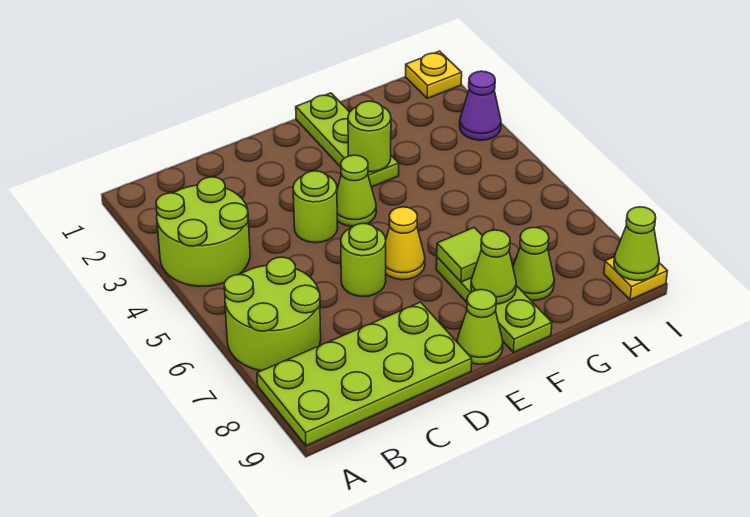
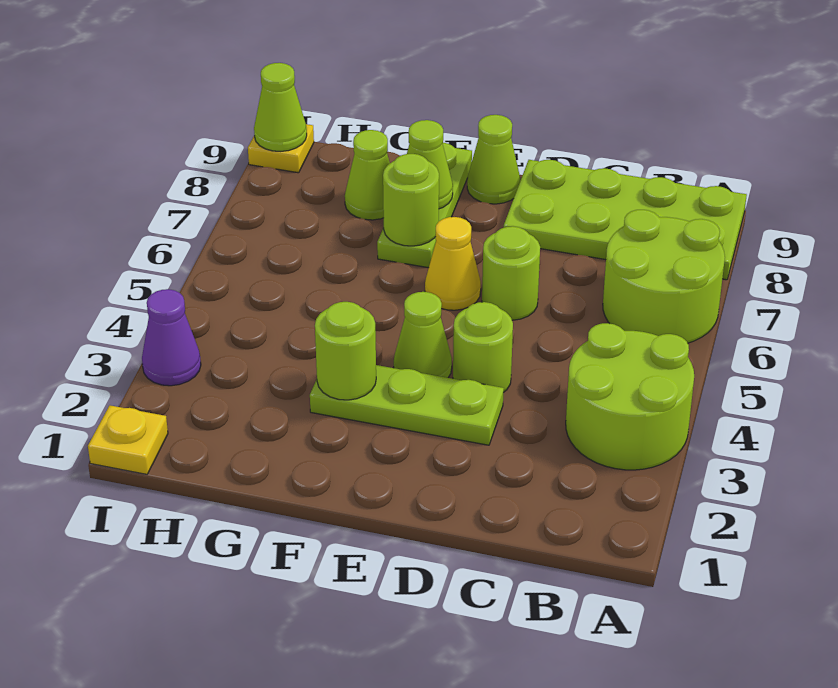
lime plate F1:F3 level 1 -> lime plate D3:F3 level 1
lime tile F7 level 2 -> lime round brick F7 level 2

